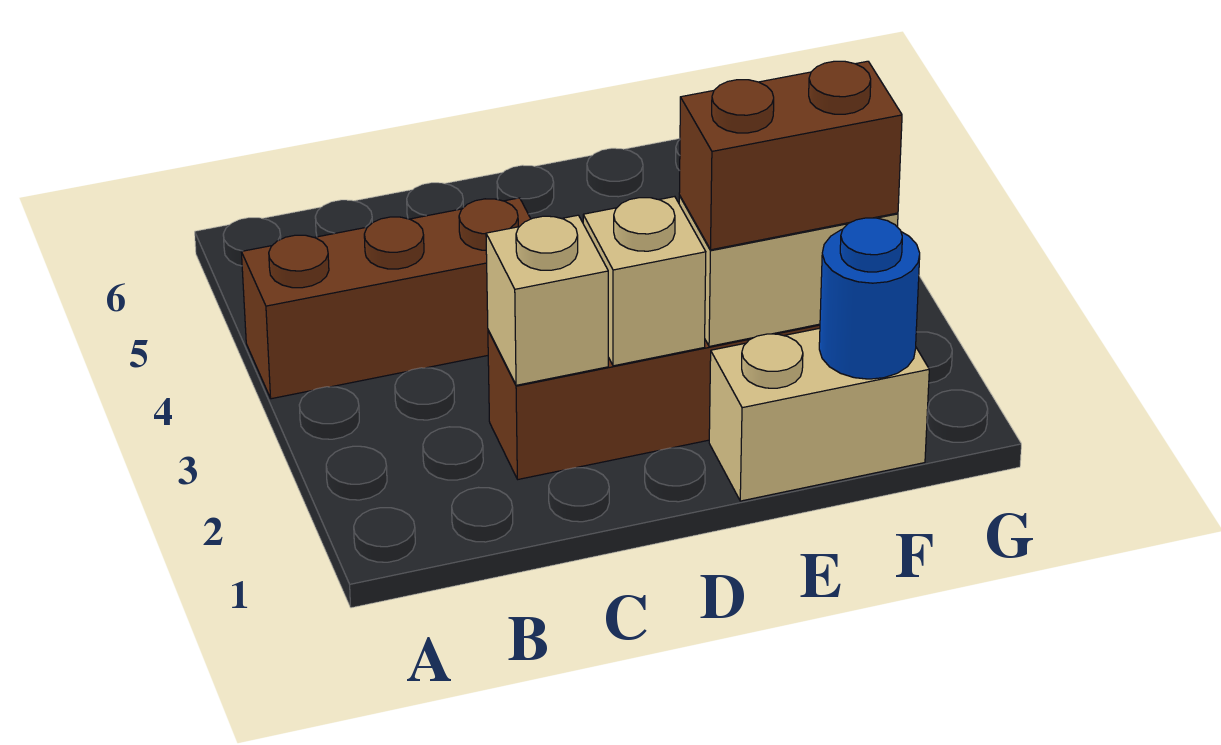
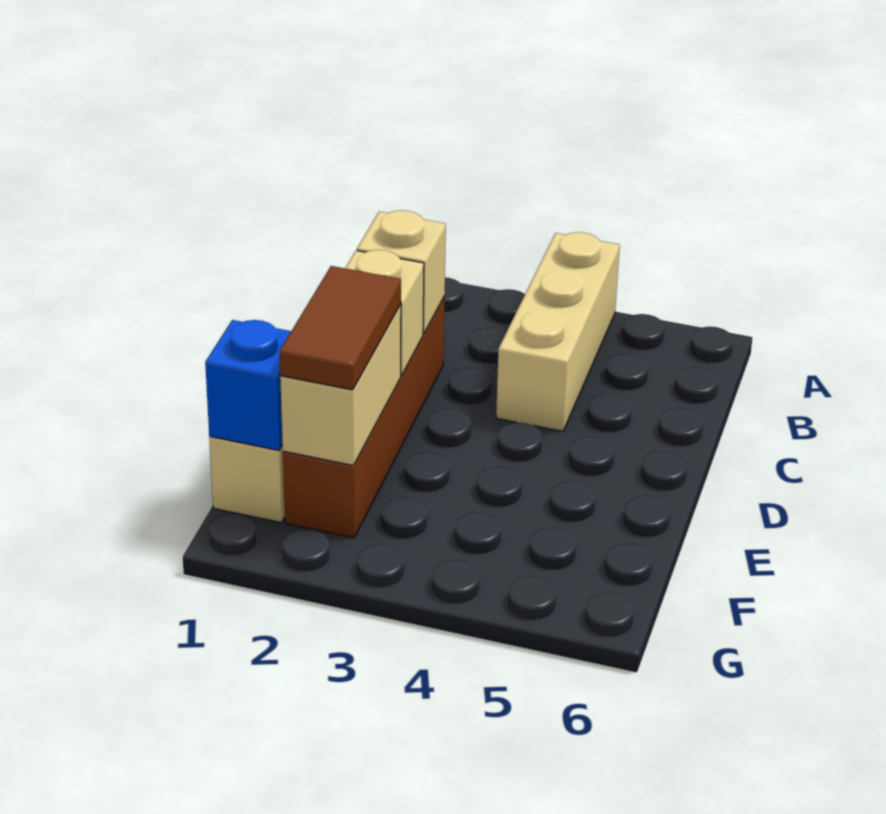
brown brick A4:C4 level 1 -> tan brick A4:C4 level 1
brown brick E2:F2 level 3 -> brown tile E2:F2 level 3
blue round brick F1 level 2 -> blue brick F1 level 2

